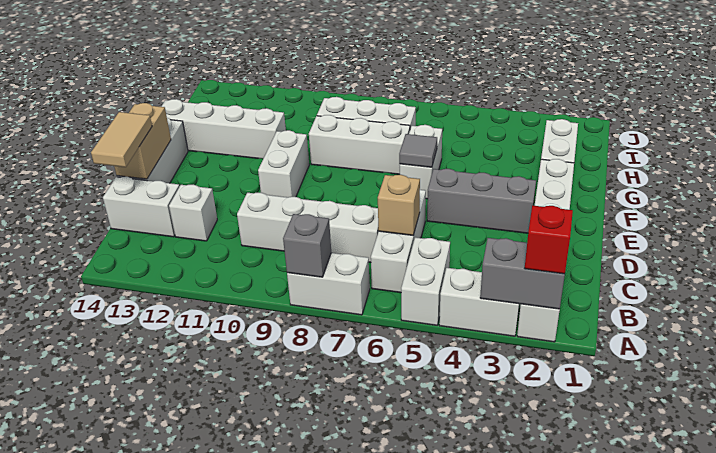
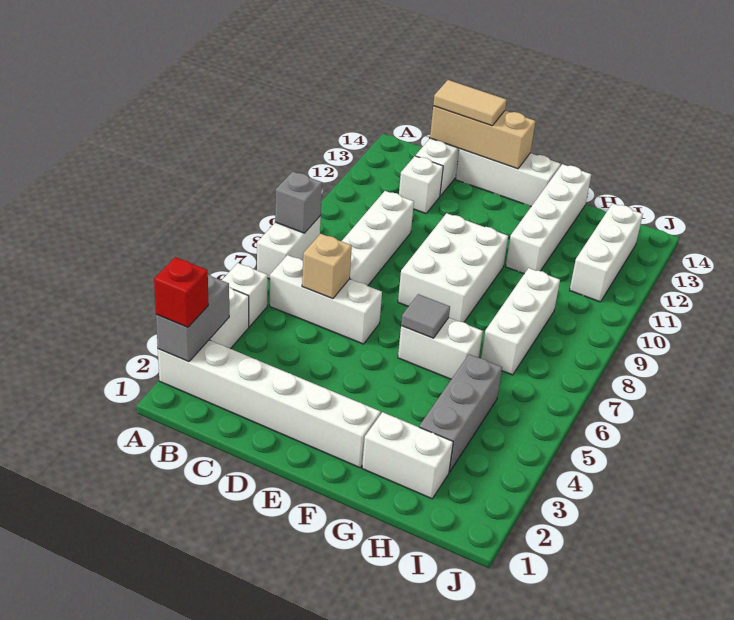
white brick A5:B5 level 1 -> white brick A5 level 1
tan brick D14:E14 level 2 -> tan brick C14:E14 level 2
grey brick E3:E5 level 1 -> grey brick H3:H5 level 1
white brick E10:F10 level 1 -> white brick E8:F10 level 1
white brick G7:G9 level 1 -> white brick I11:I13 level 1

